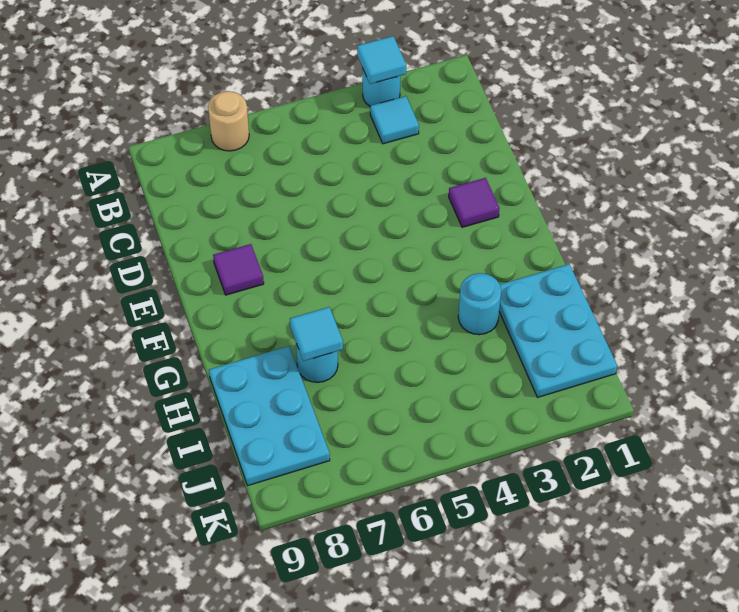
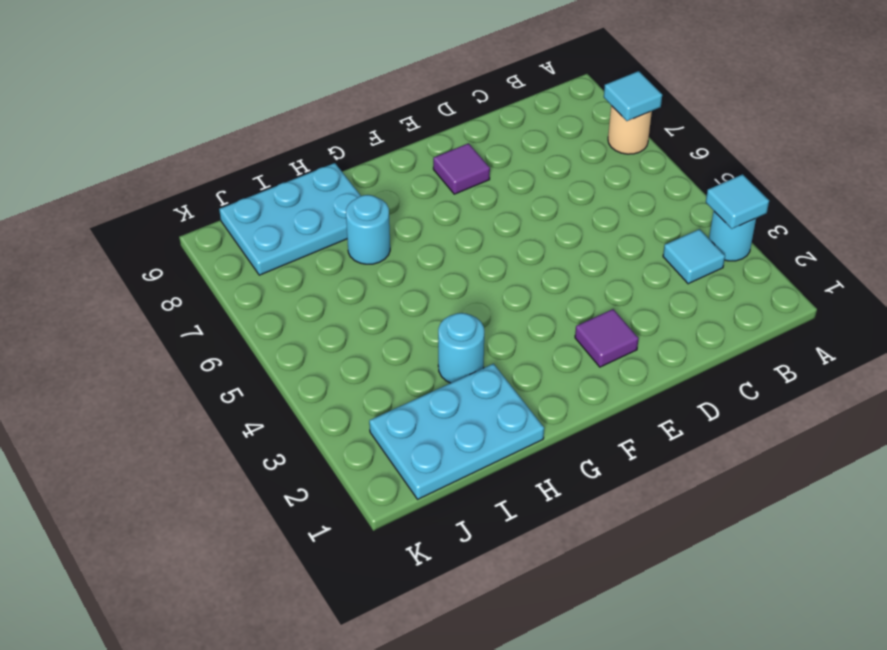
cyan tile H7 level 2 -> cyan tile A7 level 2

